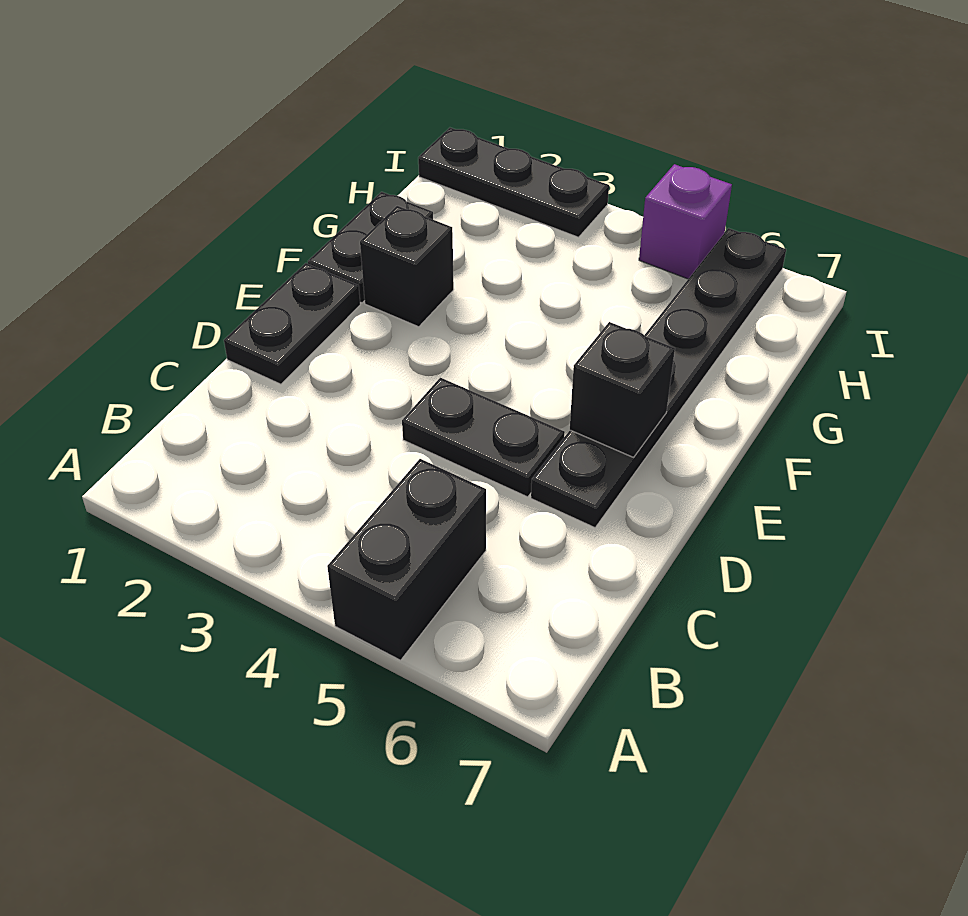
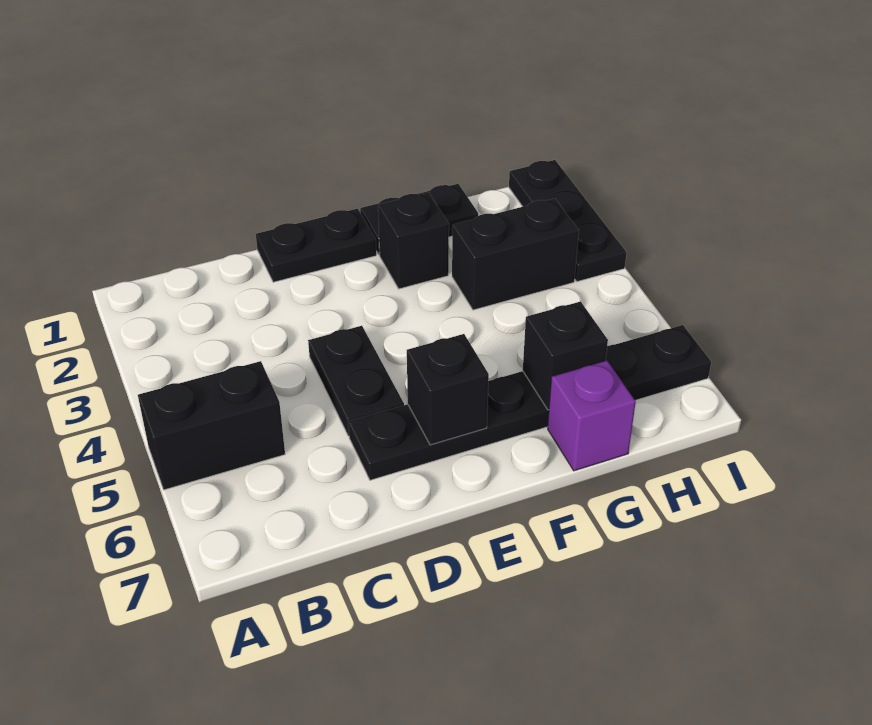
none -> black brick G3:H3 level 1
none -> black brick G6 level 2
purple brick I5 level 1 -> purple brick G7 level 1

